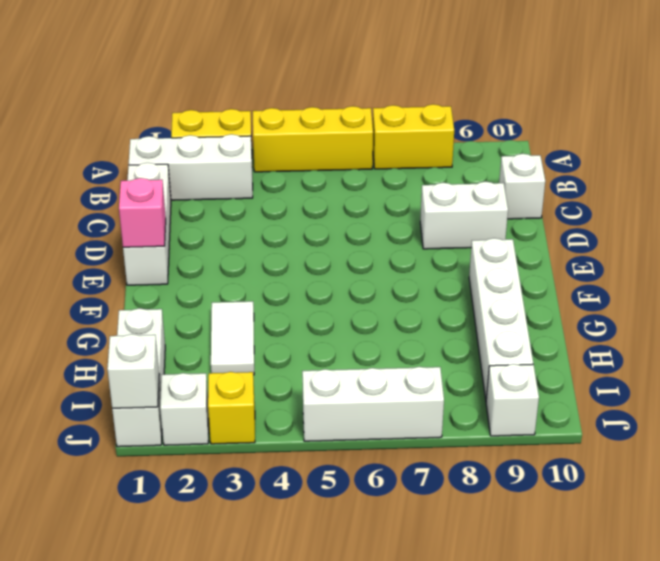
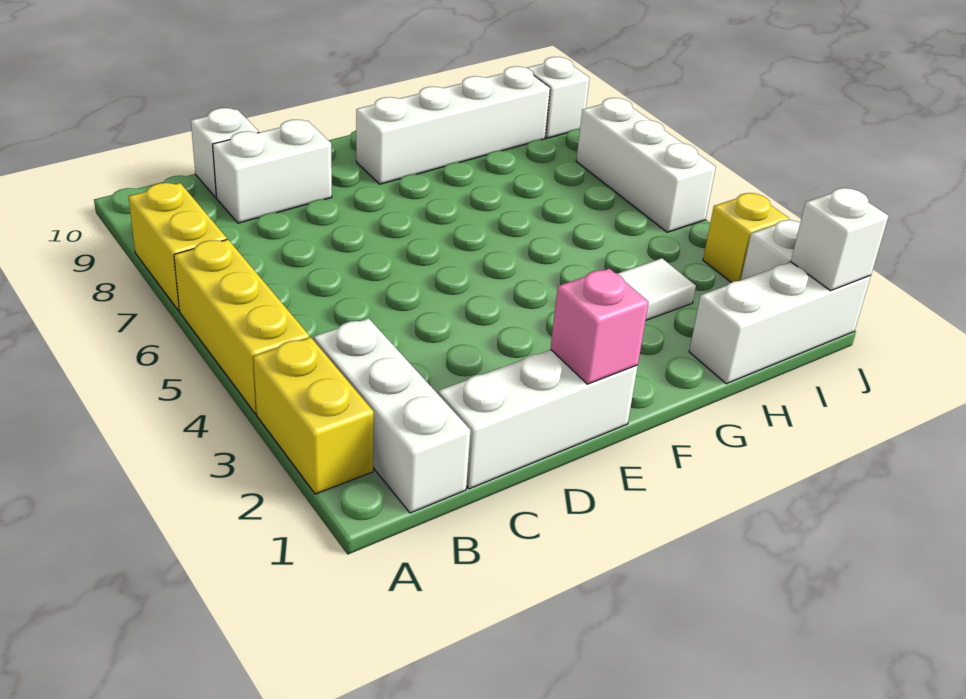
white brick D8:D9 level 1 -> white brick C9:D9 level 1

